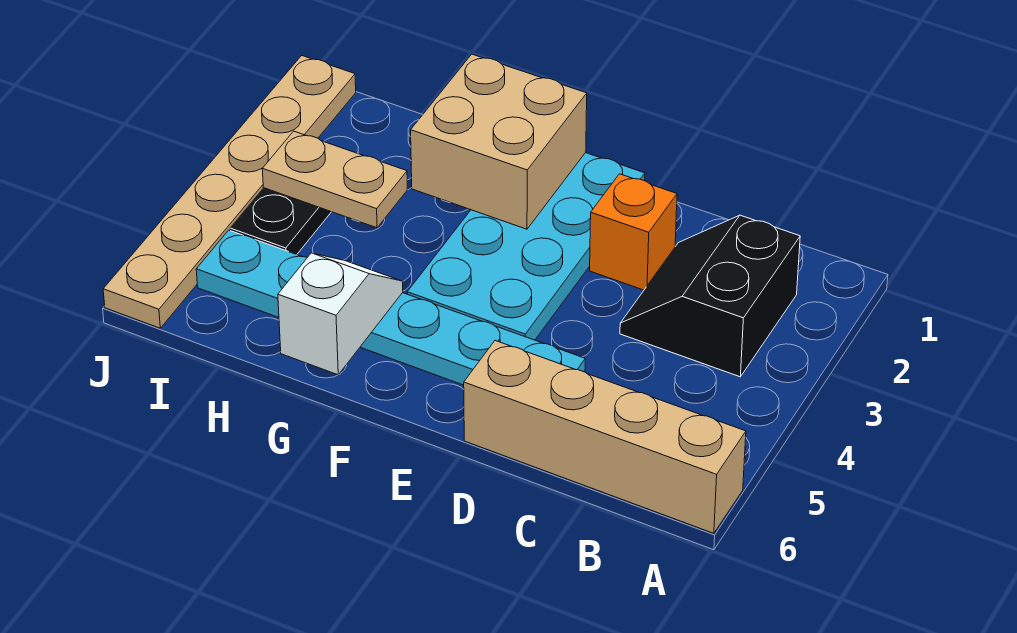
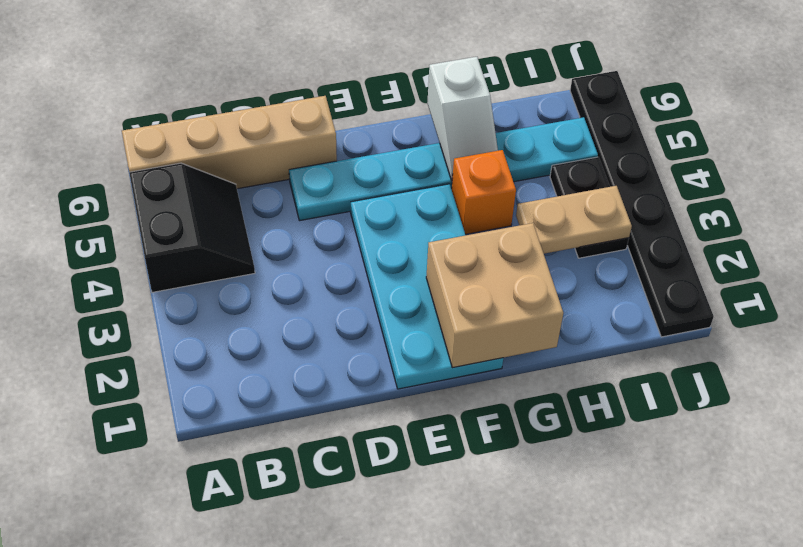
black slope B2:C3 level 1 top B -> black slope A4:B5 level 1 top A
orange brick D2 level 1 -> orange brick G4 level 1
tan plate J1:J6 level 1 -> black plate J1:J6 level 1

